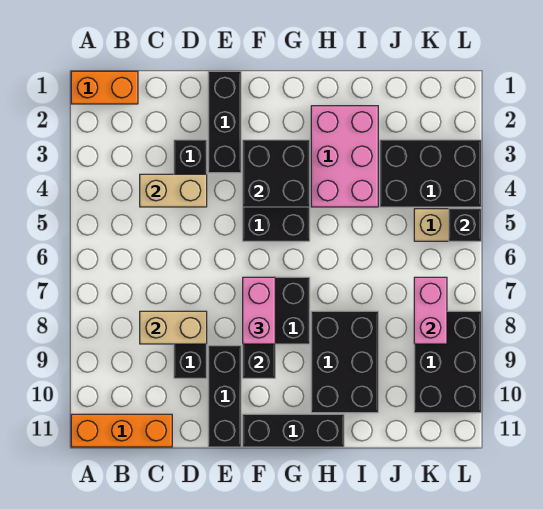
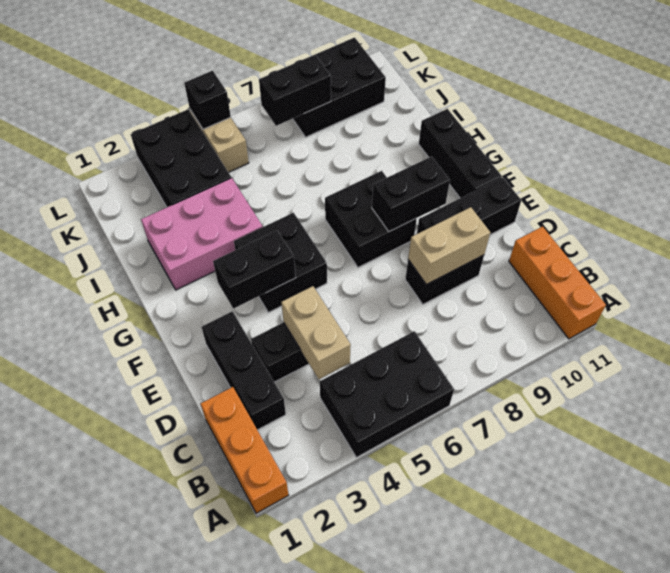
orange brick A1:B1 level 1 -> orange brick A1:C1 level 1
tan brick C8:D8 level 2 -> tan brick D8:D9 level 2
black brick E1:E3 level 1 -> black brick C2:E2 level 1
black brick F3:G4 level 2 -> black brick F3:F4 level 2
pink brick F7:F8 level 3 -> none
black brick H8:I10 level 1 -> black brick A4:B6 level 1
pink brick K7:K8 level 2 -> black brick K7:K8 level 2

